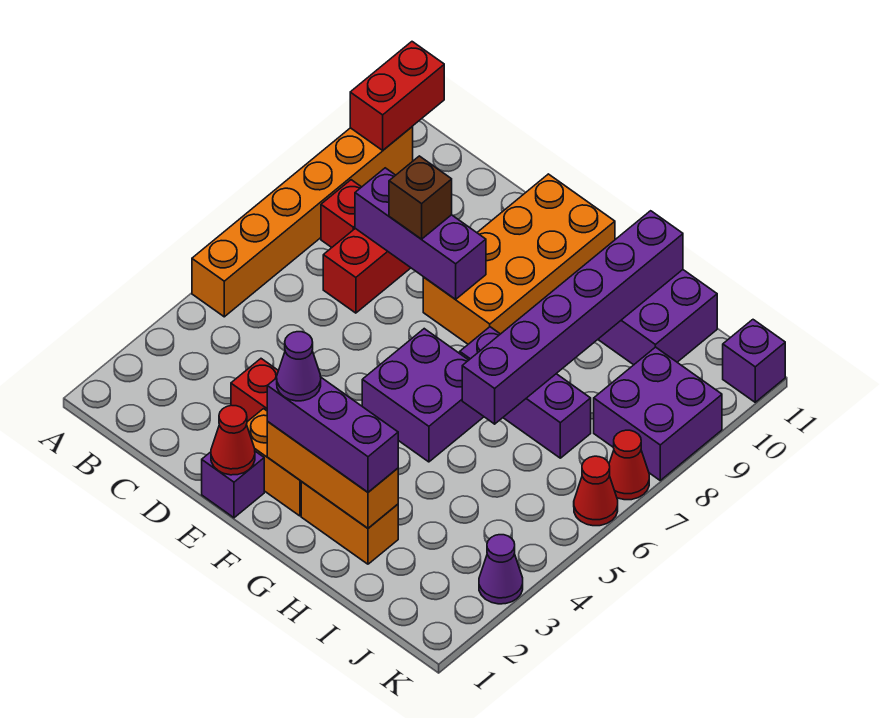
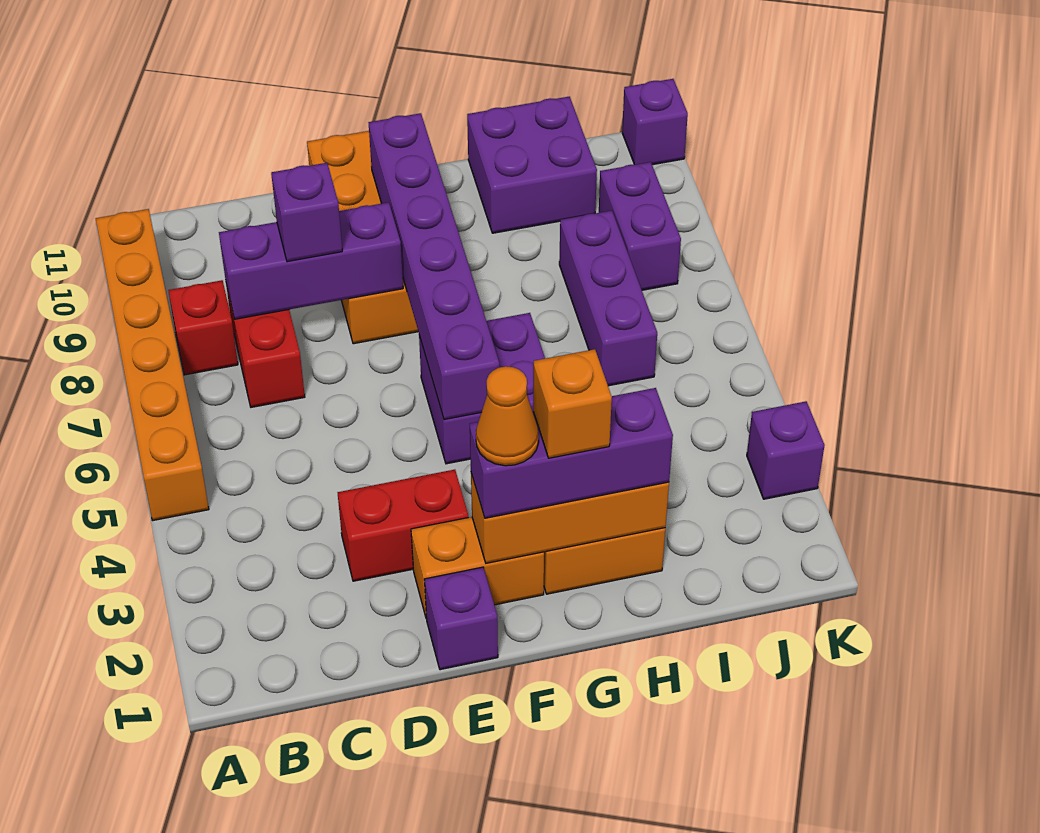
red brick A10:A11 level 2 -> none
brown brick D8 level 3 -> purple brick D8 level 3
red cone E1 level 2 -> none
purple cone F2 level 4 -> orange cone F2 level 4
none -> orange brick G2 level 4
purple brick G7:I7 level 1 -> purple brick I6:I8 level 1
purple brick H6:H11 level 2 -> purple brick F5:F10 level 2
purple brick J8:K9 level 1 -> purple brick J8:J9 level 1
purple cone K3 level 1 -> purple brick K3 level 1
red cone K6 level 1 -> none
red cone K7 level 1 -> none

